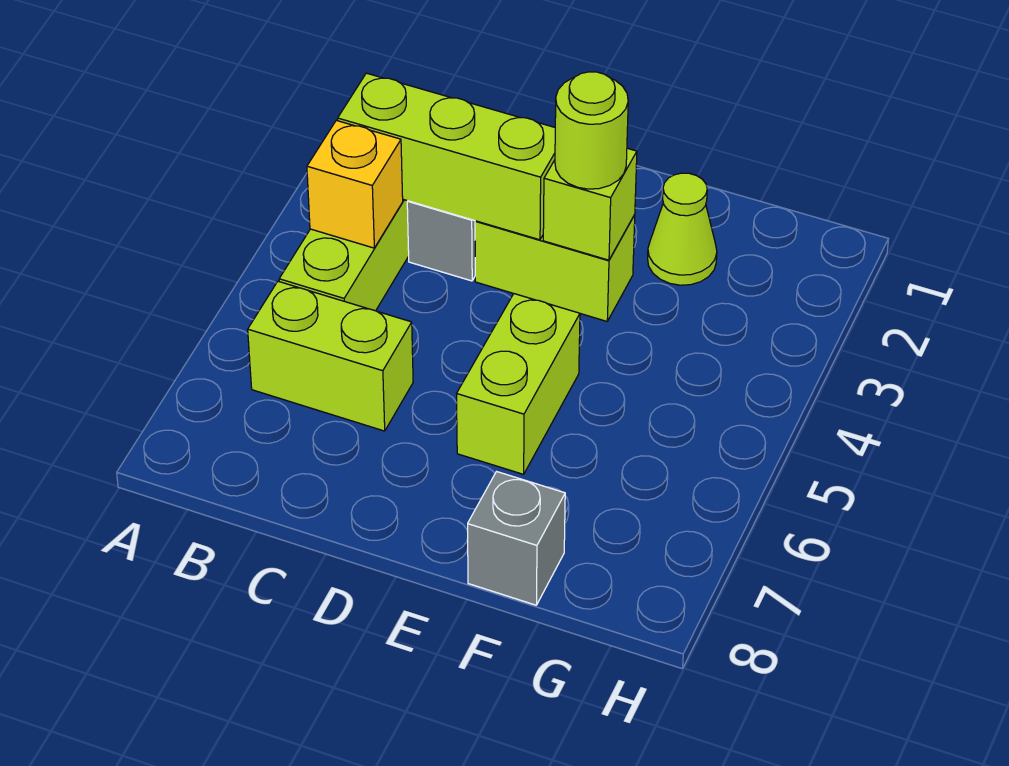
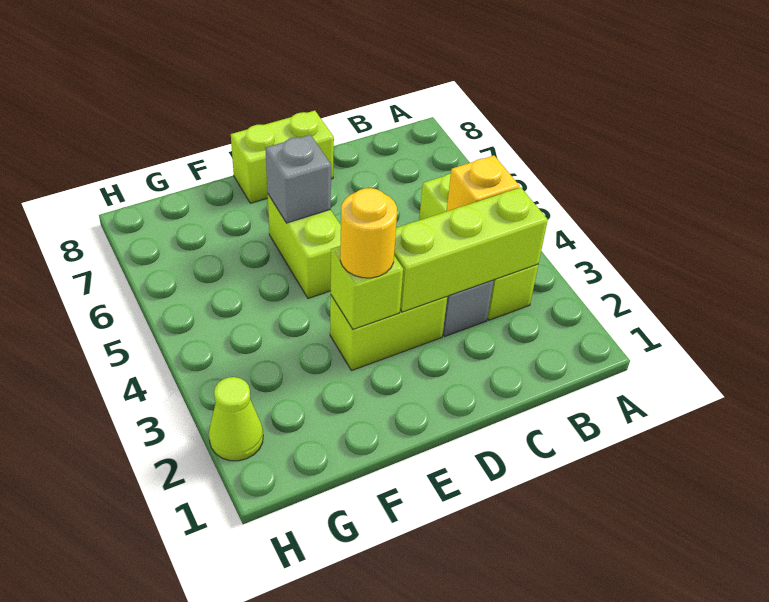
lime brick B6:C6 level 1 -> lime brick D8:E8 level 1
lime round brick E3 level 3 -> yellow round brick E3 level 3
lime cone F2 level 1 -> lime cone H2 level 1
grey brick F8 level 1 -> grey brick E6 level 2

